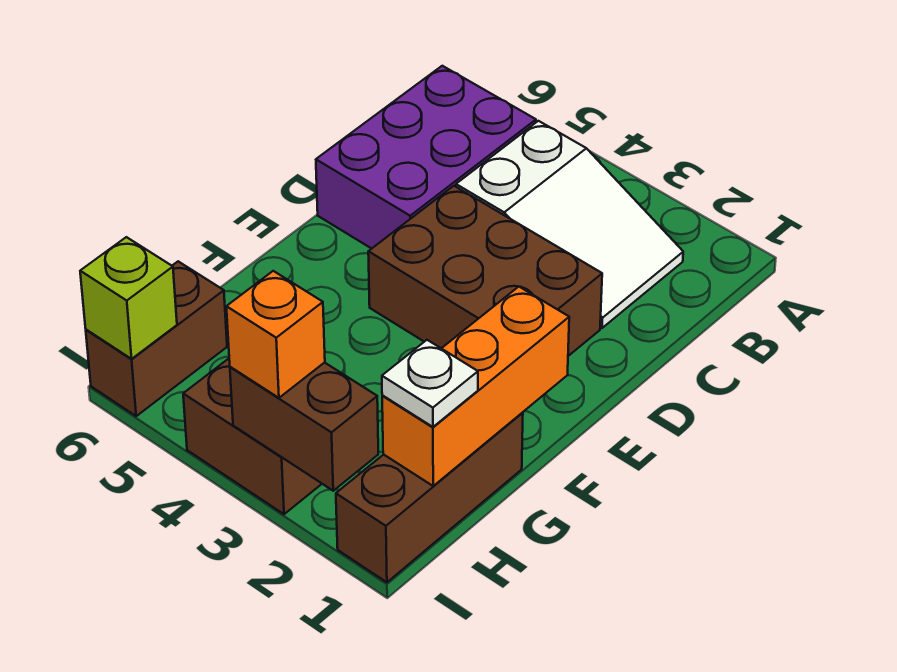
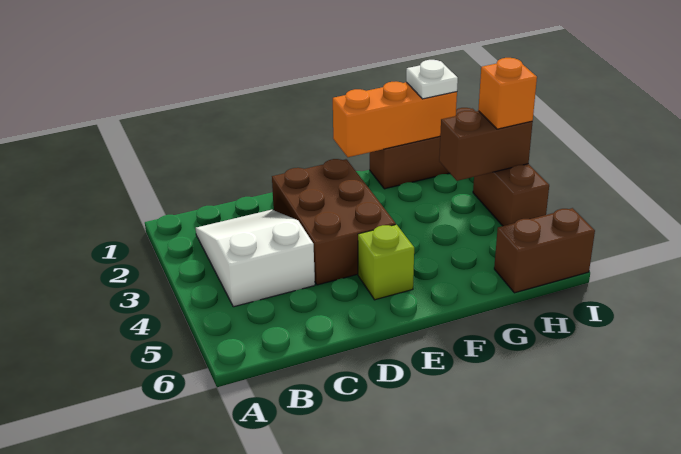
purple brick B5:D6 level 1 -> none
brown brick I2:I3 level 2 -> brown brick H3:I3 level 2
lime brick I6 level 2 -> lime brick E5 level 1

